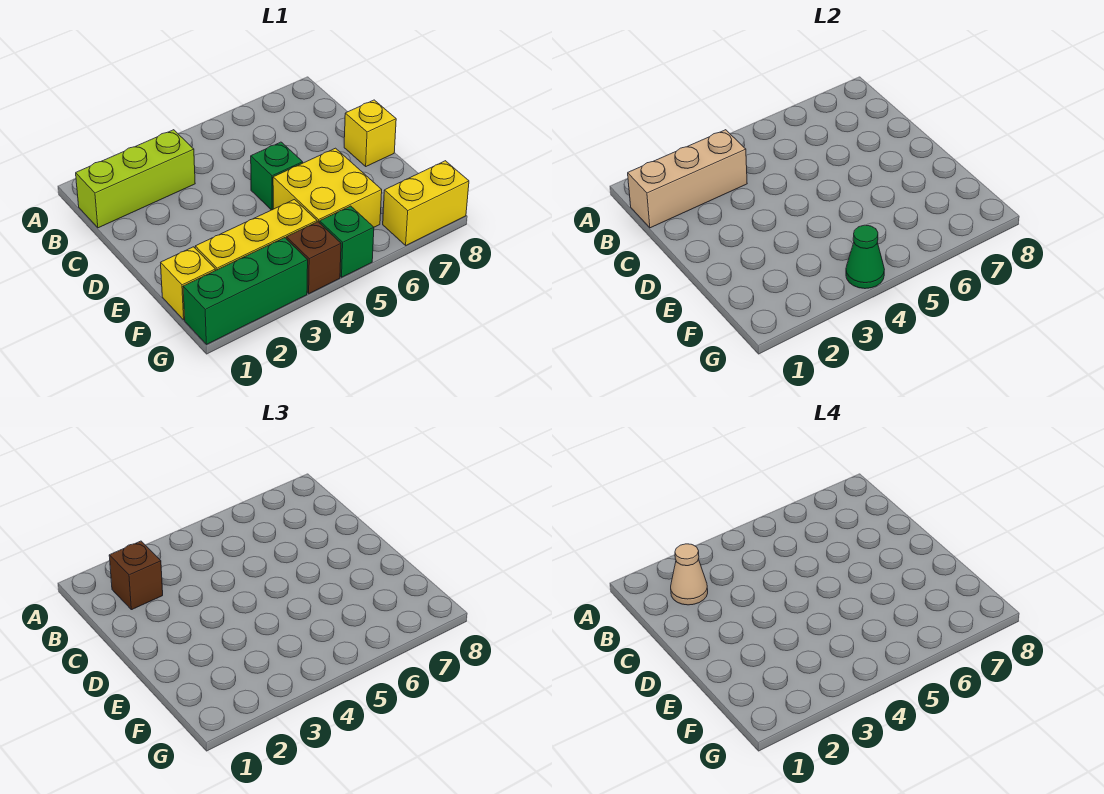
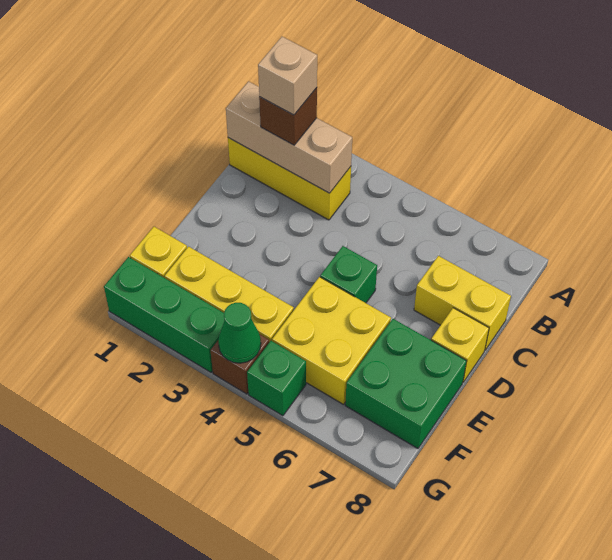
lime brick B1:B3 level 1 -> yellow brick B1:B3 level 1
tan cone B2 level 4 -> tan brick B2 level 4
none -> green brick E7:F8 level 1
yellow brick G7:G8 level 1 -> yellow brick C7:C8 level 1

